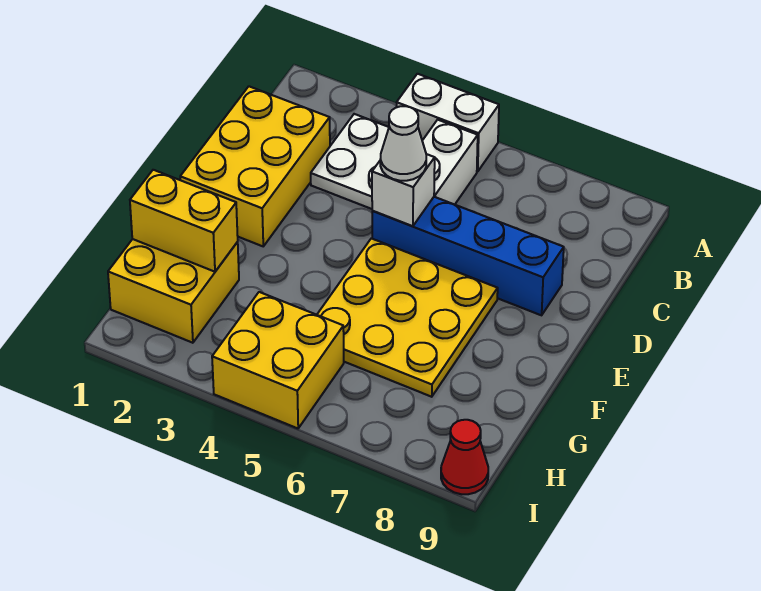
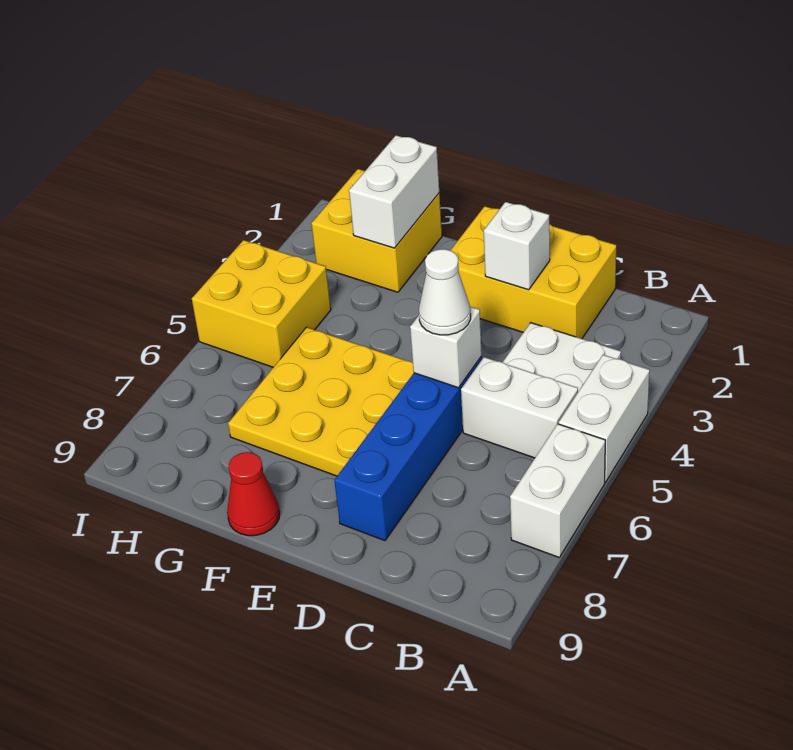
none -> white brick A6:A7 level 1
none -> white brick D2 level 2
yellow brick G1:G2 level 2 -> white brick G1:G2 level 2
red cone I9 level 1 -> red cone F9 level 1

